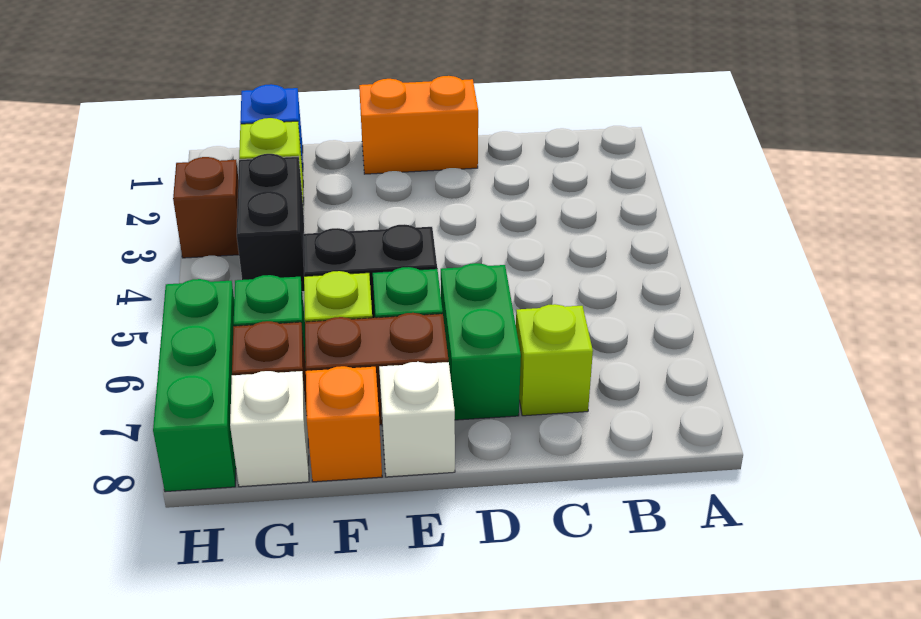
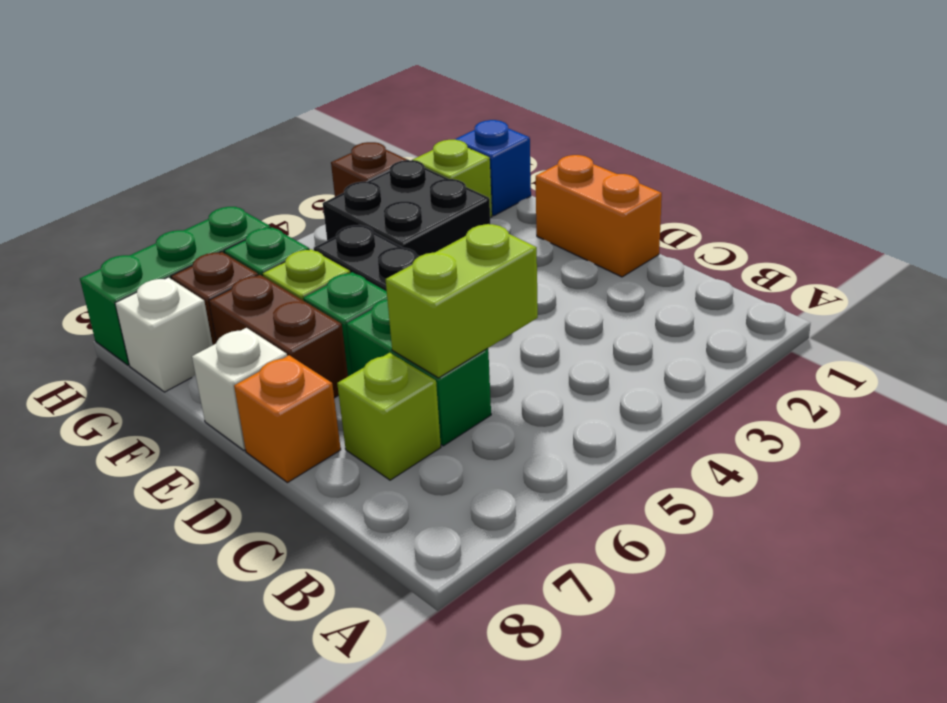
none -> lime brick C5:C6 level 2
green brick D6:D7 level 1 -> green brick C6:D6 level 1
orange brick F8 level 1 -> orange brick D8 level 1
black brick G3:G4 level 1 -> black brick F3:G4 level 1

